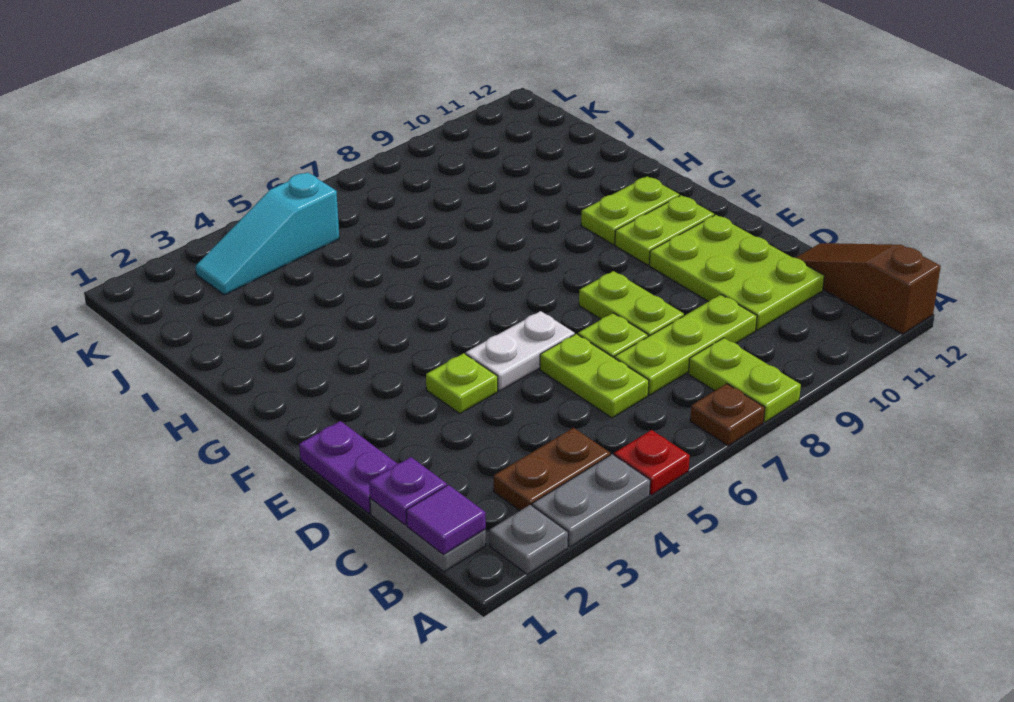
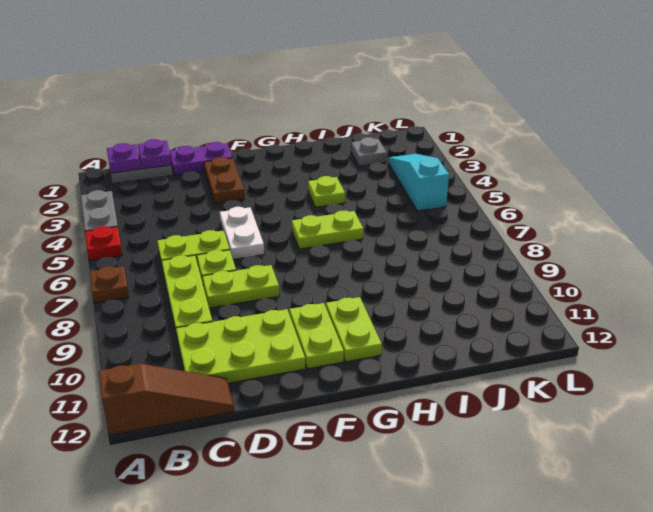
grey plate A2 level 1 -> grey plate J2 level 1
lime plate A8:B8 level 1 -> lime plate G6:H6 level 1
purple tile B1 level 2 -> purple plate B1 level 2
brown plate B3:B4 level 1 -> brown plate E2:E3 level 1
lime plate E4 level 1 -> lime plate H4 level 1

